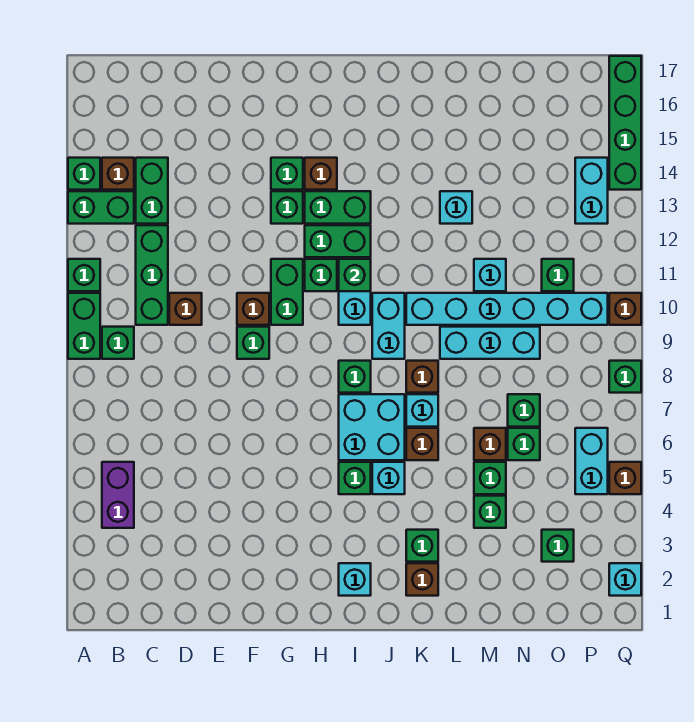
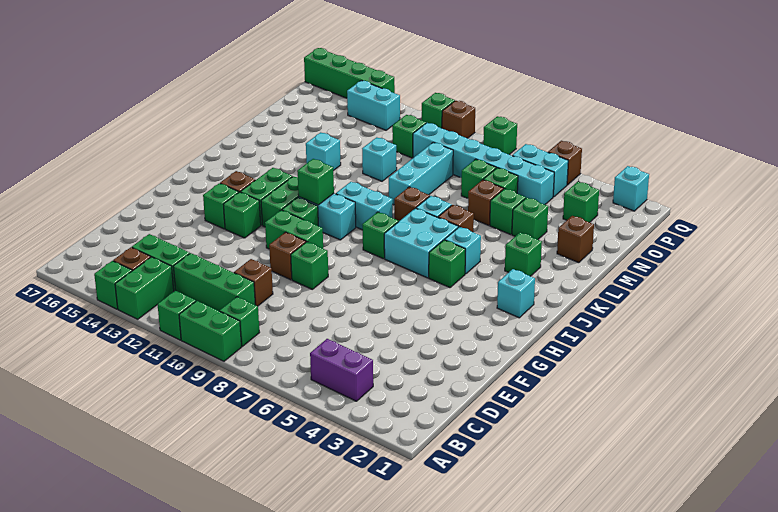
brown brick K2 level 1 -> brown brick M2 level 1
cyan brick K10:P10 level 1 -> cyan brick O5:O10 level 1
none -> green brick Q11 level 1

